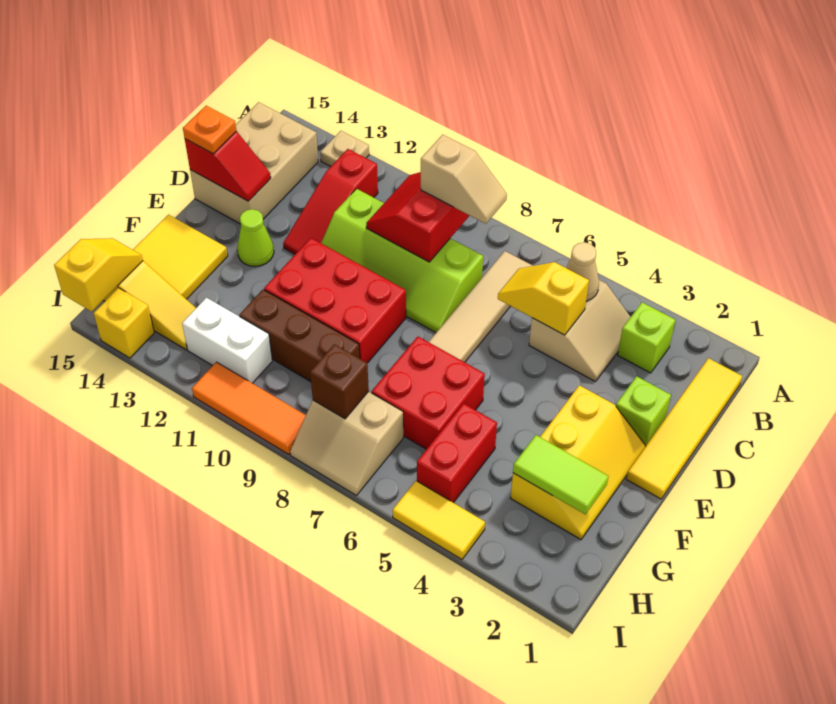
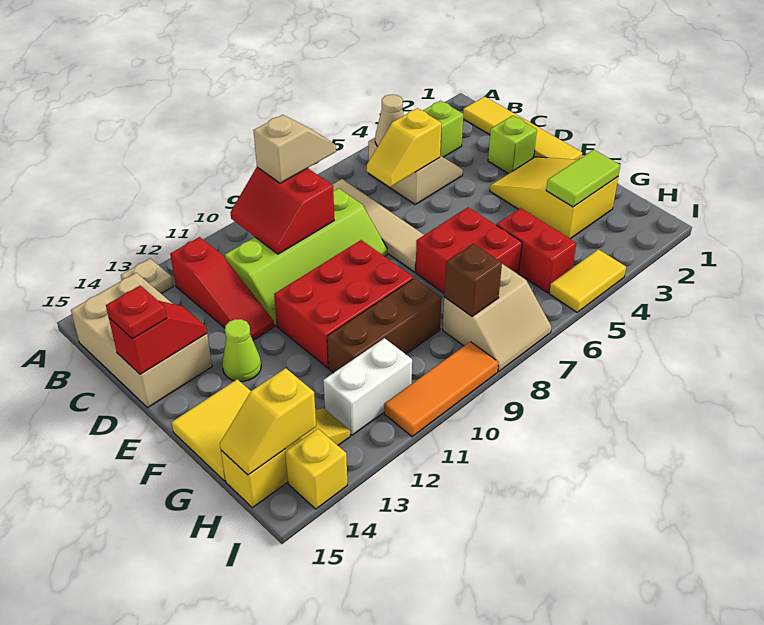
orange plate D15 level 3 -> red plate D15 level 3
yellow slope E2:G3 level 1 top 3 -> yellow slope E2:G3 level 1 top G
yellow slope H15:I15 level 2 top I -> yellow slope H14:H15 level 2 top 14

